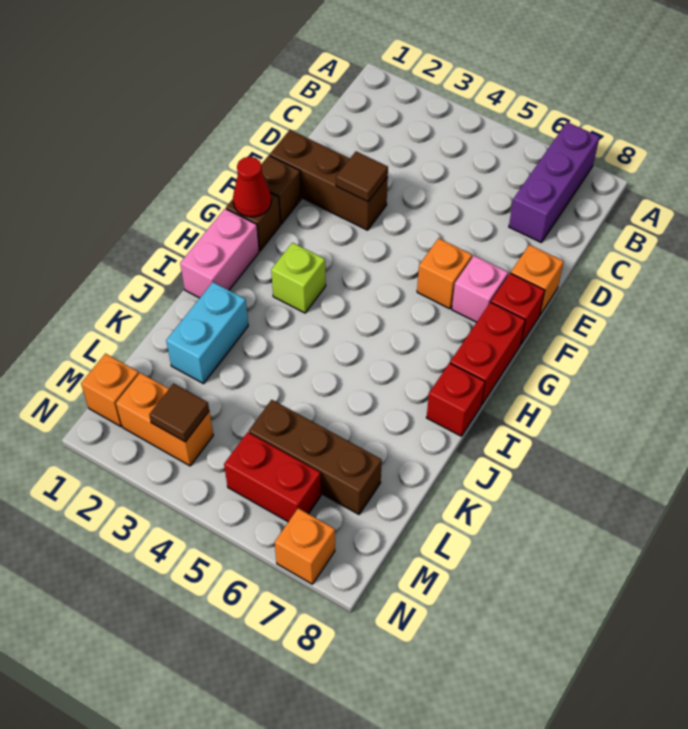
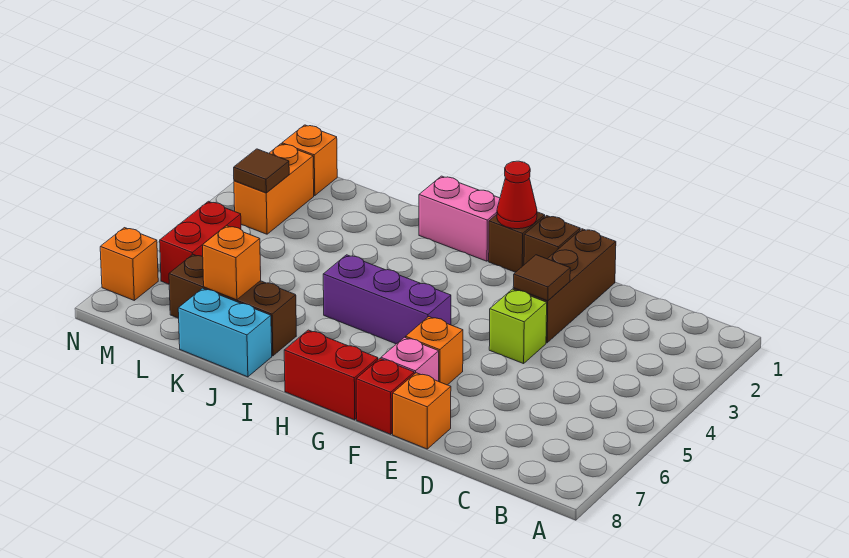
purple brick A7:C7 level 1 -> purple brick G5:I5 level 1
lime brick H3 level 1 -> lime brick E4 level 1
red brick I8 level 1 -> none
cyan brick J2:K2 level 1 -> cyan brick J8:K8 level 1
none -> orange brick K7 level 2
brown brick L5:L7 level 1 -> brown brick J7:L7 level 1

